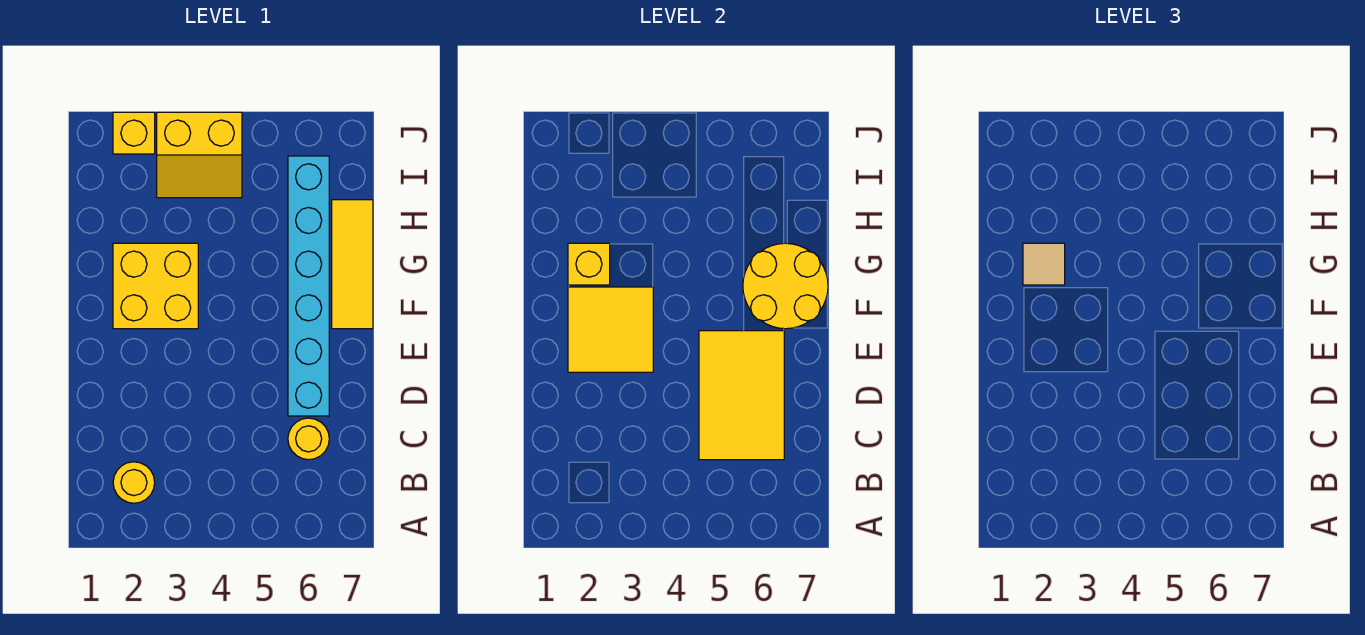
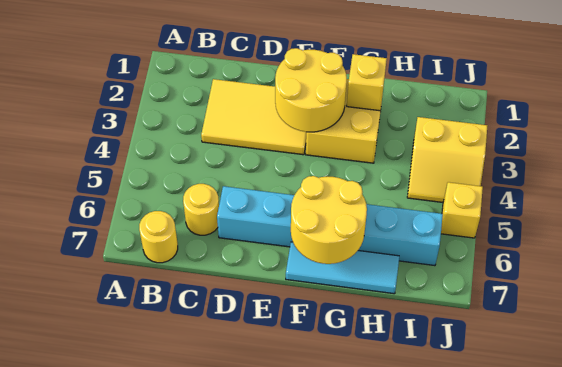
yellow round brick B2 level 1 -> yellow round brick B7 level 1
yellow tile C5:E6 level 2 -> yellow tile C2:E3 level 1
yellow tile E2:F3 level 2 -> yellow round brick E2:F3 level 2
yellow tile F7:H7 level 1 -> cyan tile F7:H7 level 1
tan tile G2 level 3 -> none
yellow slope I3:J4 level 1 top J -> yellow slope I3:J4 level 1 top 3
yellow brick J2 level 1 -> yellow brick J5 level 1

